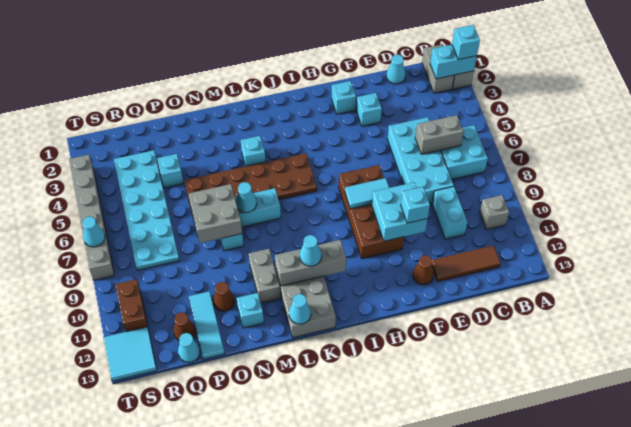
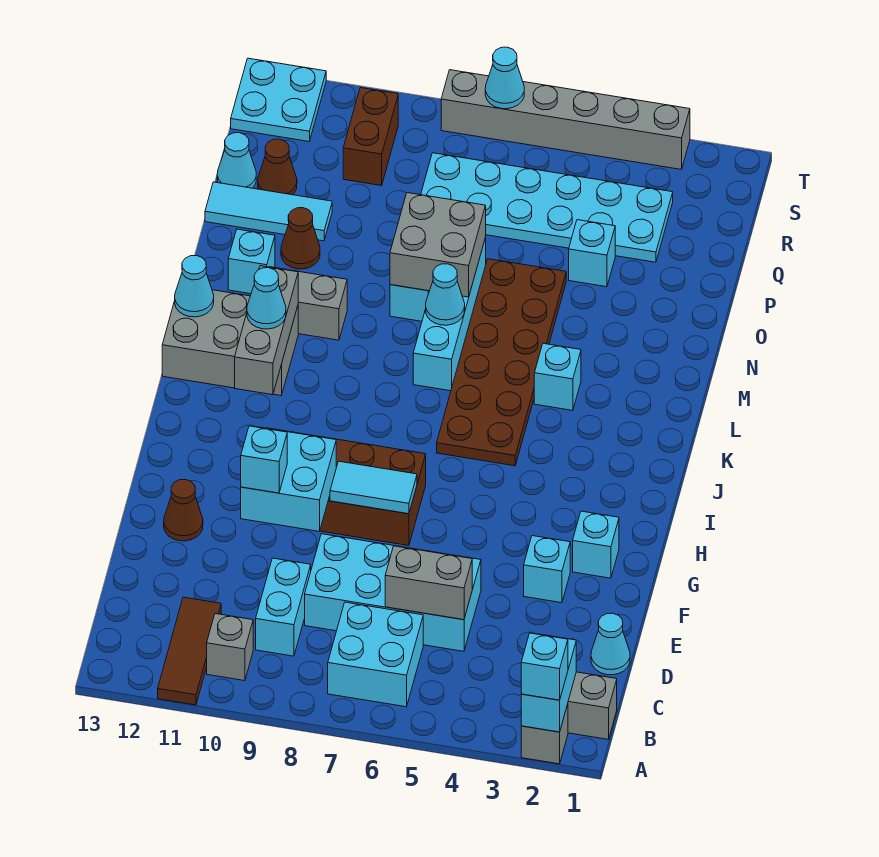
grey brick C6:D6 level 2 -> grey brick D5:D6 level 2
brown tile C12:E12 level 1 -> brown tile A11:C11 level 1
cyan brick D9:D10 level 1 -> cyan brick C9:D9 level 1
cyan tile G8:H8 level 2 -> cyan tile G7:G8 level 2
brown brick S10:S11 level 1 -> brown brick R10:S10 level 1
cyan tile S12:T13 level 1 -> cyan plate S12:T13 level 1

